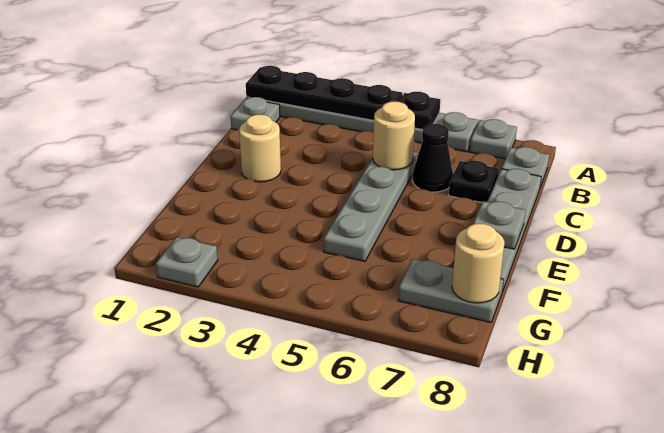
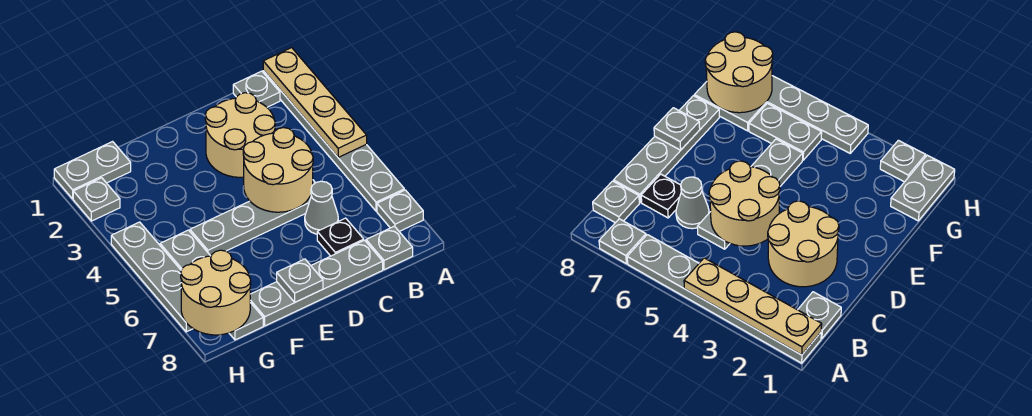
black plate A1:A4 level 2 -> tan plate A1:A4 level 2
black plate A5 level 2 -> none
tan round brick C5 level 2 -> tan round brick C4:D5 level 2
black cone C6 level 1 -> grey cone C6 level 1
tan round brick D2 level 1 -> tan round brick C2:D3 level 1
none -> grey plate G1:H1 level 1
none -> grey plate G5:G6 level 1
tan round brick G8 level 2 -> tan round brick G7:H8 level 2
none -> grey plate H4:H7 level 1

